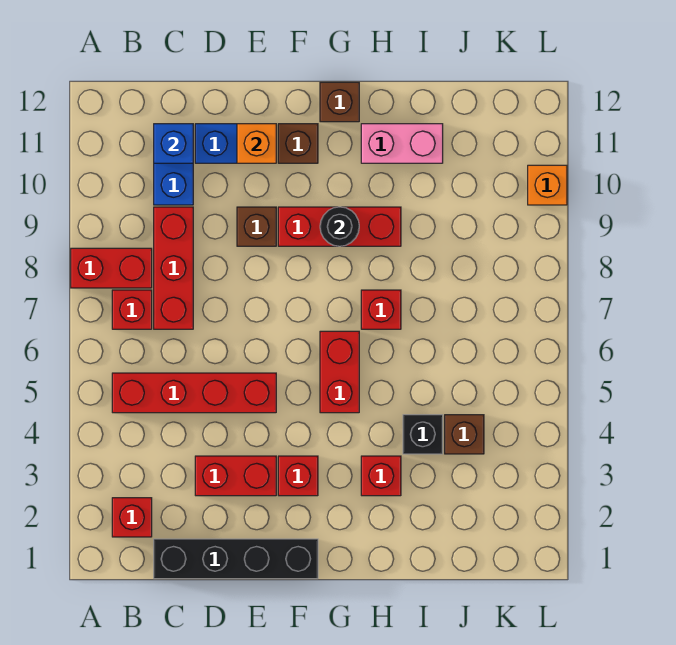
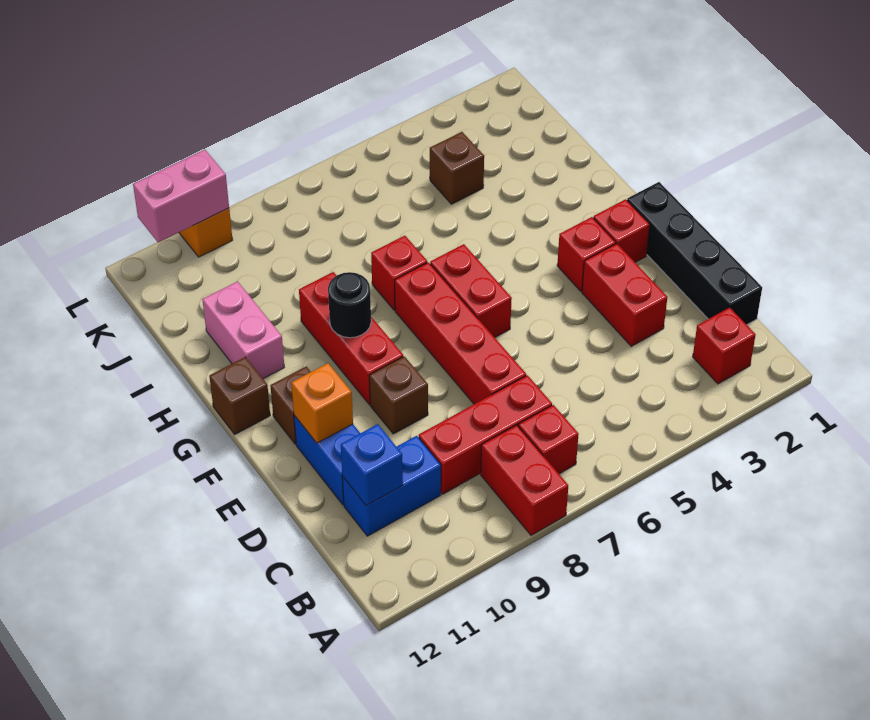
red brick B5:E5 level 1 -> red brick D7:G7 level 1
red brick G5:G6 level 1 -> red brick F6:G6 level 1
red brick H3 level 1 -> red brick F2 level 1
black brick I4 level 1 -> none
none -> pink brick L10:L11 level 2

